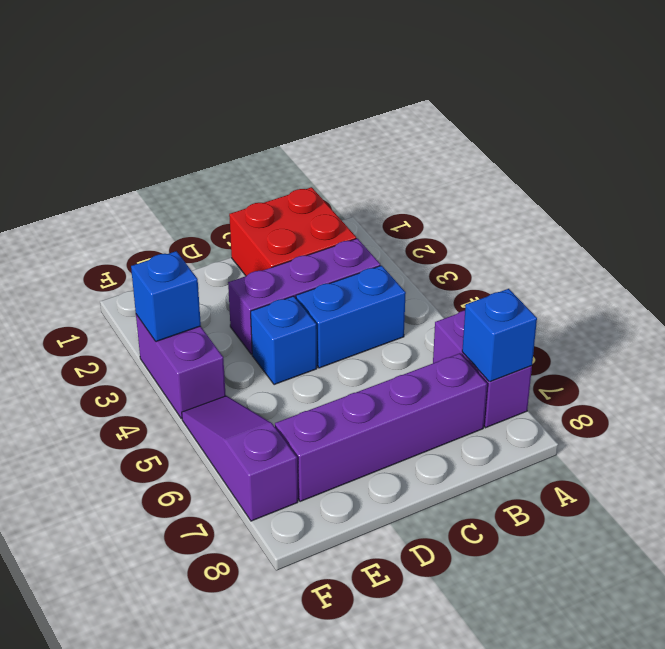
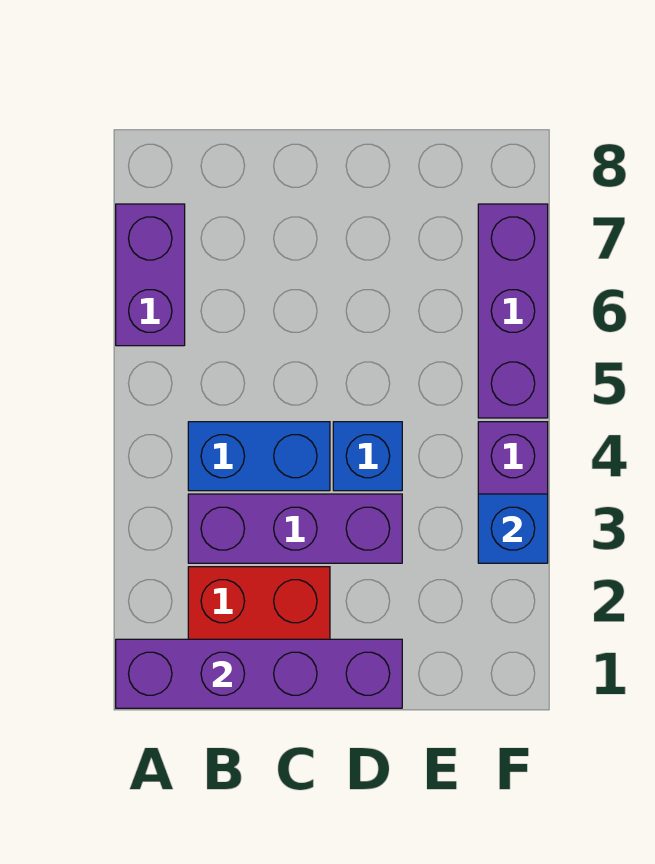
blue brick A7 level 2 -> none
purple brick B7:E7 level 1 -> purple brick A1:D1 level 2
purple slope F5:F7 level 1 top 7 -> purple brick F5:F7 level 1

